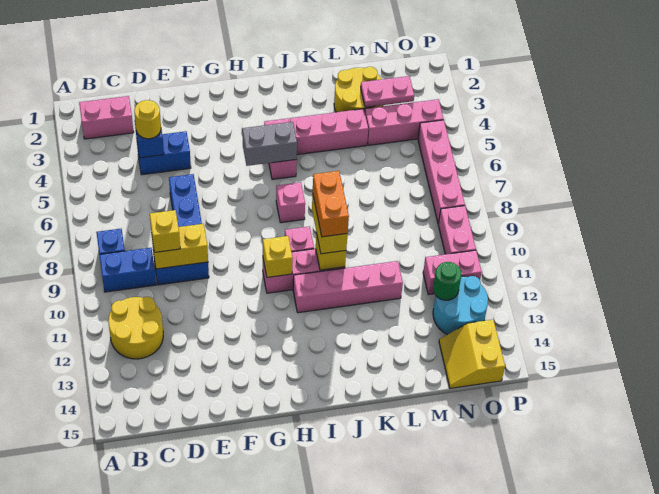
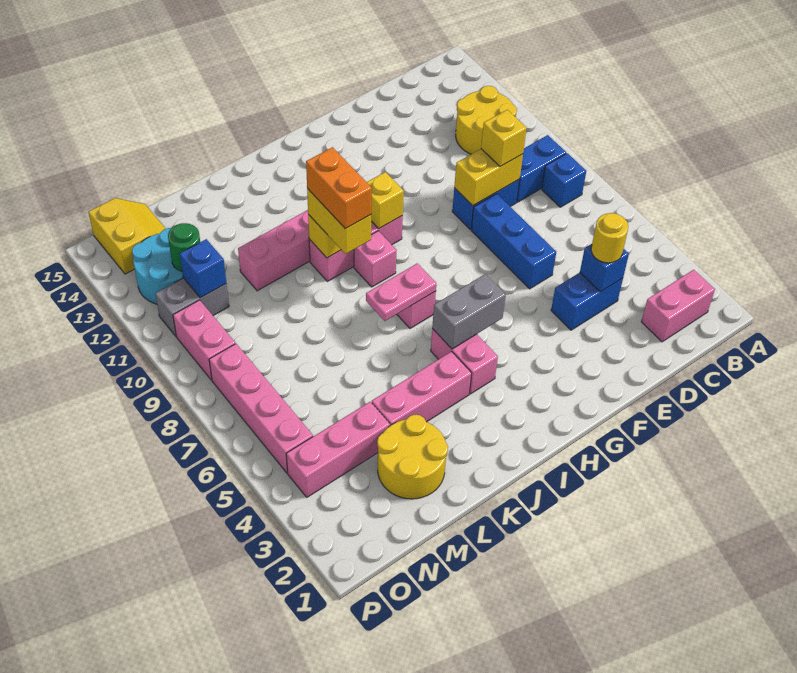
pink plate M3:N3 level 2 -> pink plate I7:J7 level 2
pink brick N11:O11 level 1 -> grey brick N11:O11 level 1
none -> blue brick N11 level 2

